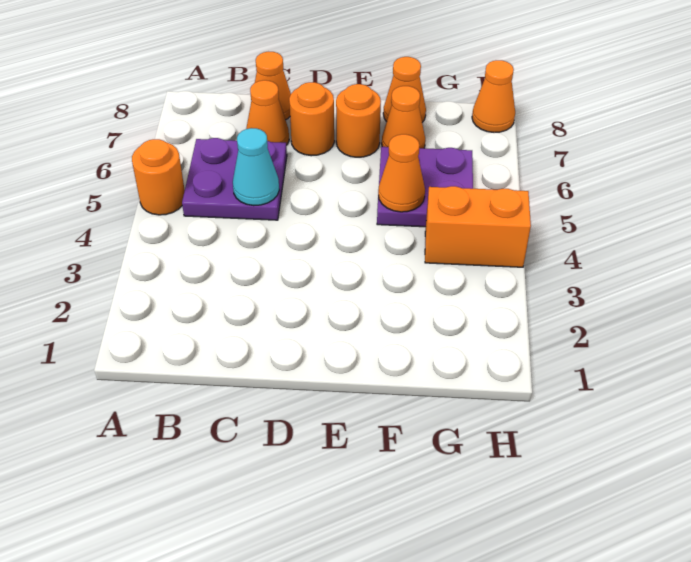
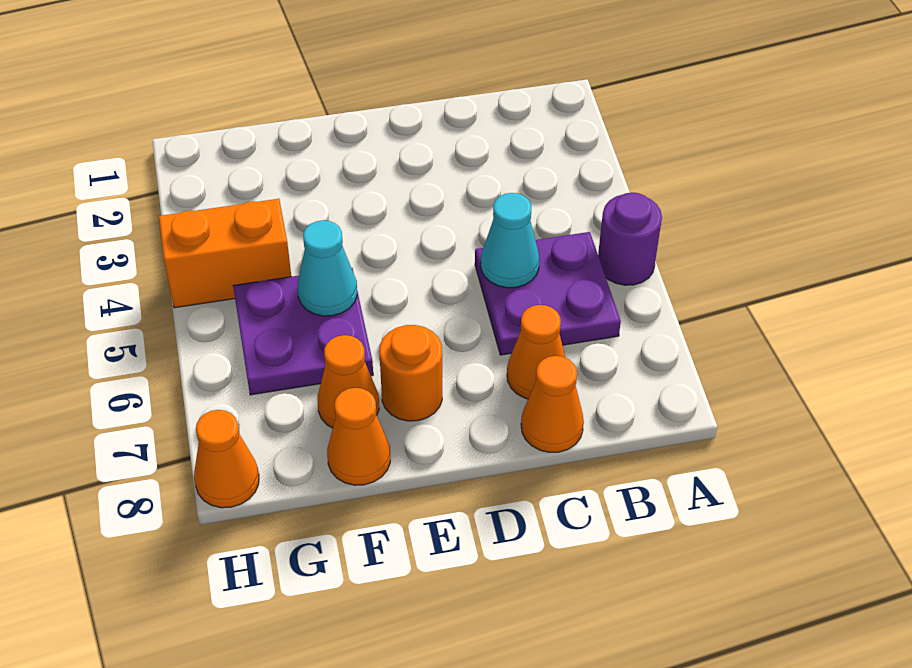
orange round brick A5 level 1 -> purple round brick A5 level 1
orange round brick D7 level 1 -> none
orange cone F5 level 2 -> cyan cone F5 level 2

